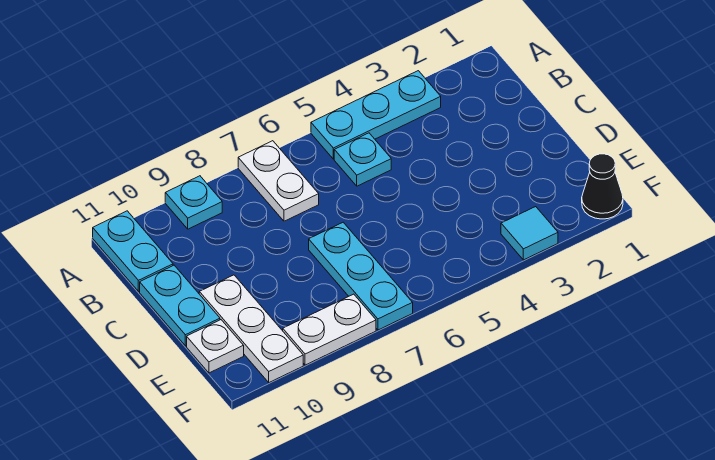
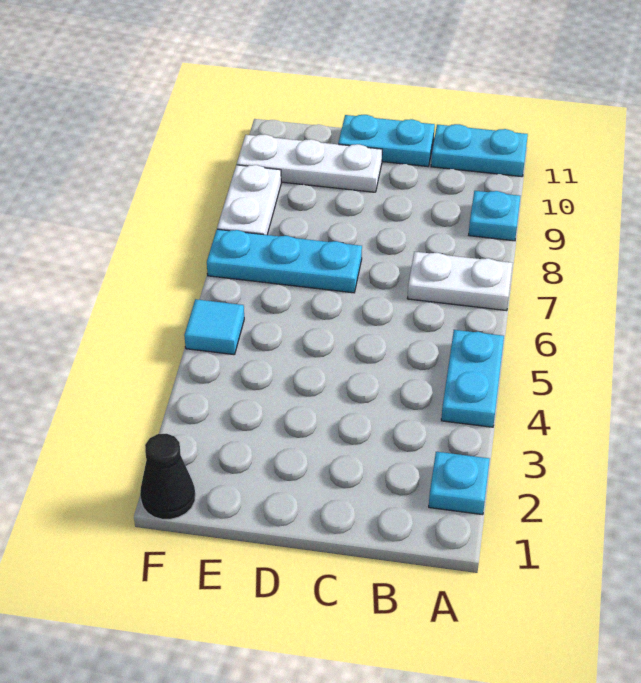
cyan plate A3:A5 level 1 -> cyan plate A4:A5 level 1
cyan plate B5 level 1 -> cyan plate A2 level 1
white plate E11 level 1 -> none
cyan tile F3 level 1 -> cyan tile F5 level 1

